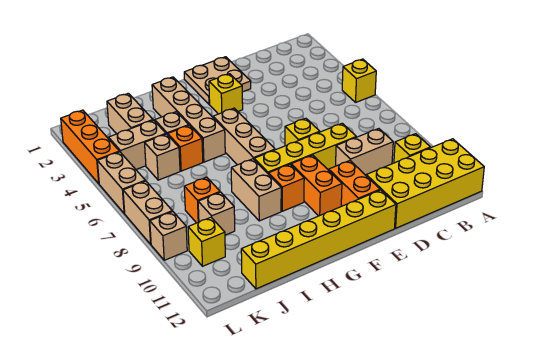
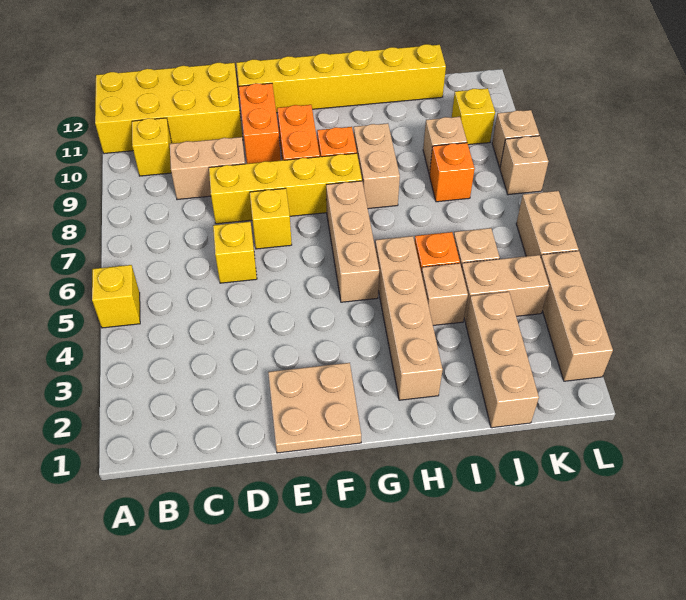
yellow brick F3 level 1 -> yellow brick D6 level 1
tan brick J2:J3 level 1 -> tan brick J1:J3 level 1
orange brick L2:L4 level 1 -> tan brick L2:L4 level 1
tan brick L7:L8 level 1 -> tan brick L8 level 1

